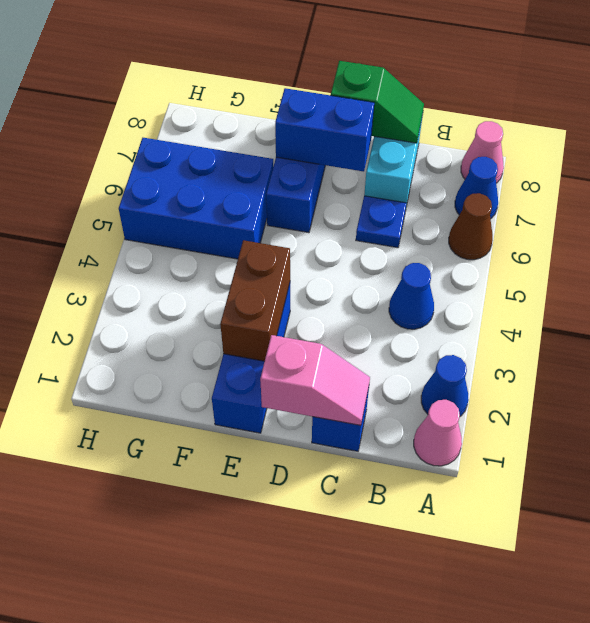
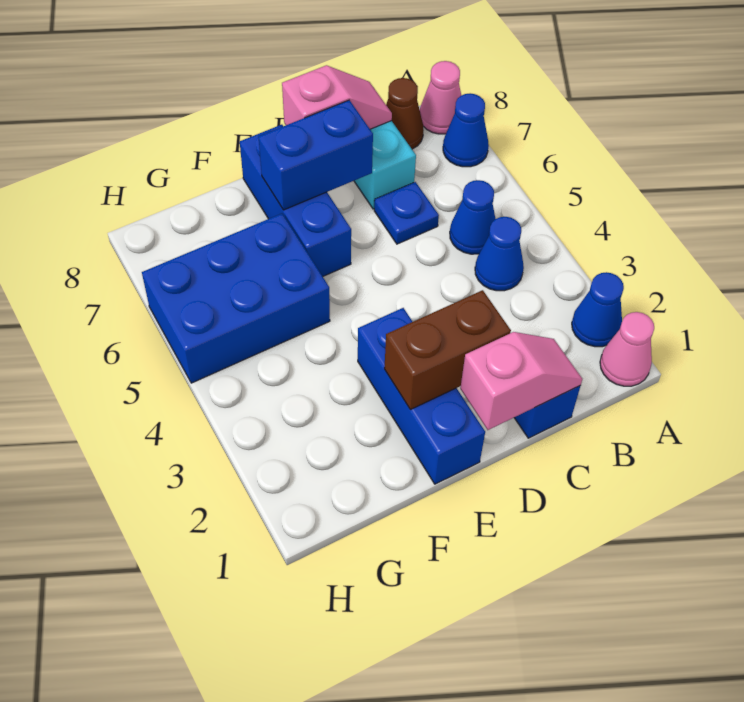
brown cone A6 level 1 -> brown cone B8 level 1
none -> blue cone B5 level 1
green slope C8:D8 level 2 top D -> pink slope C8:D8 level 2 top D
brown brick E2:E3 level 2 -> brown brick D2:E2 level 2

